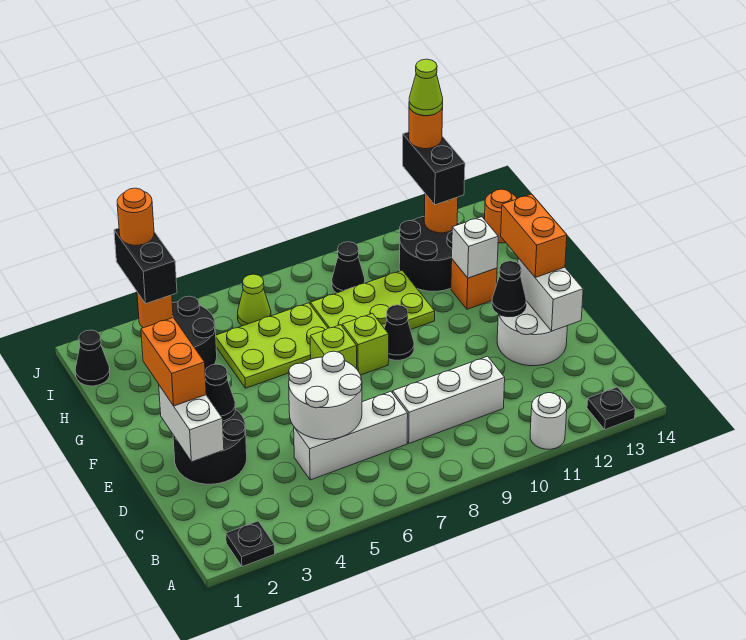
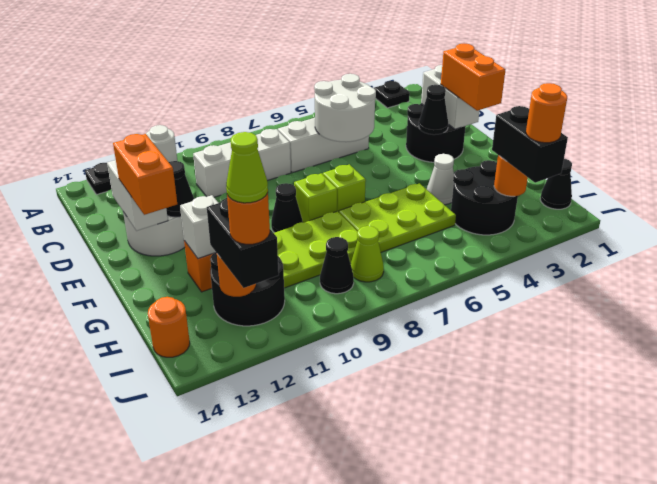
none -> white cone G4 level 1
lime cone I6 level 1 -> lime cone I8 level 1

